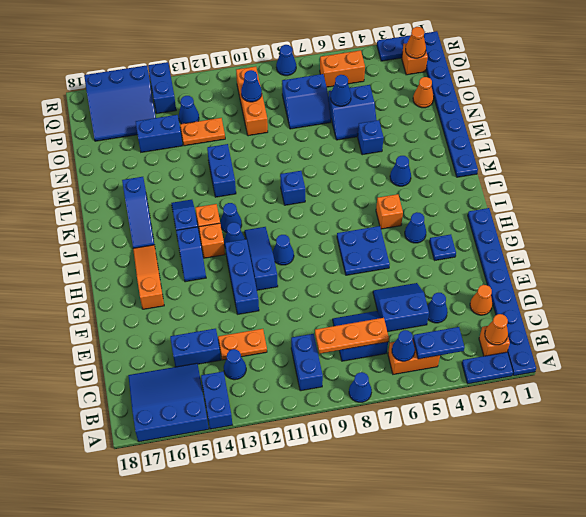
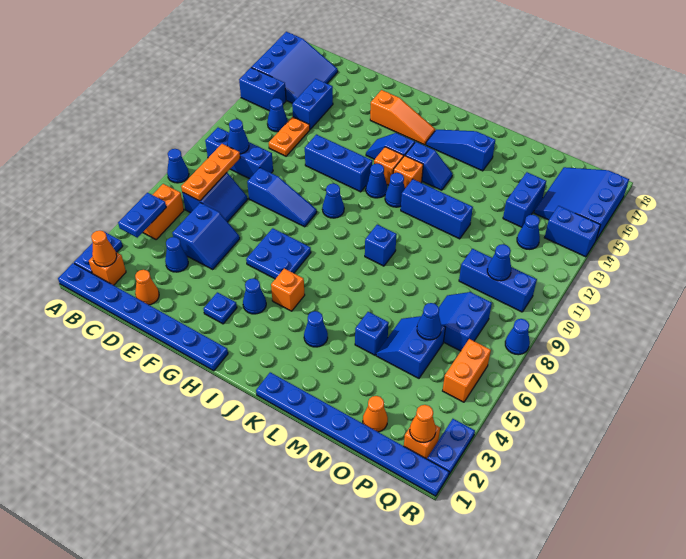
blue cone B6 level 2 -> blue cone C10 level 2
blue brick B10:C10 level 1 -> blue brick B10:D10 level 1
blue slope G11:I11 level 1 top G -> blue slope E9:G9 level 1 top E
blue brick L12:M12 level 1 -> blue brick K12:M12 level 1
orange brick O10:Q10 level 1 -> blue brick O10:Q10 level 1
orange plate O12:O13 level 1 -> none

